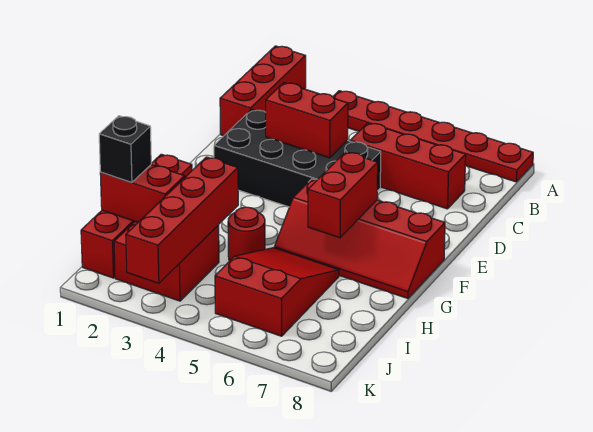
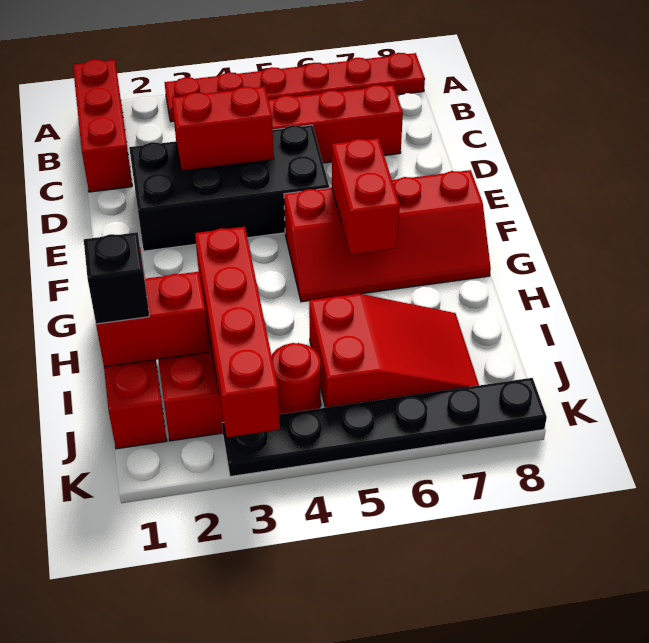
red round brick H4 level 1 -> red round brick J4 level 1
red slope H5:J6 level 1 top J -> red slope I5:J7 level 1 top 5
none -> black plate K3:K8 level 1

